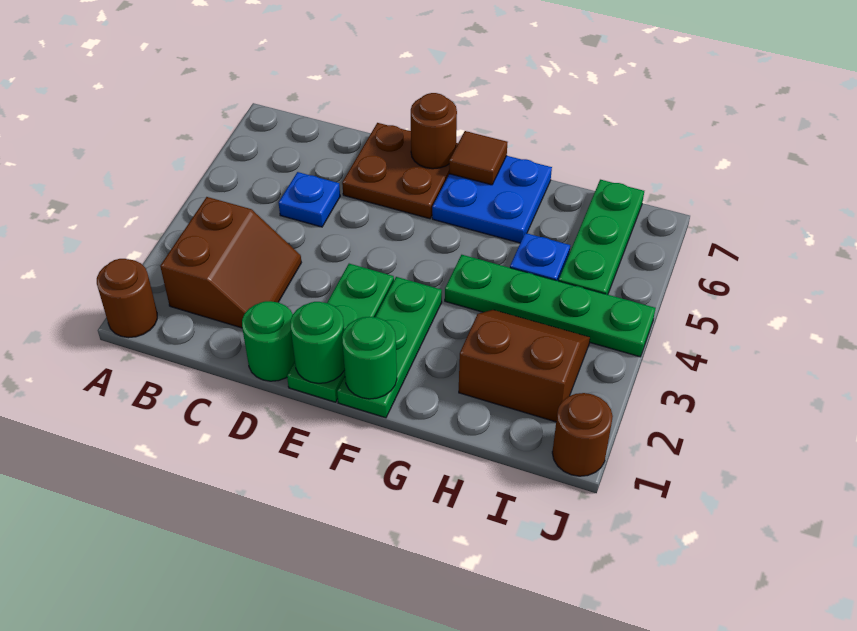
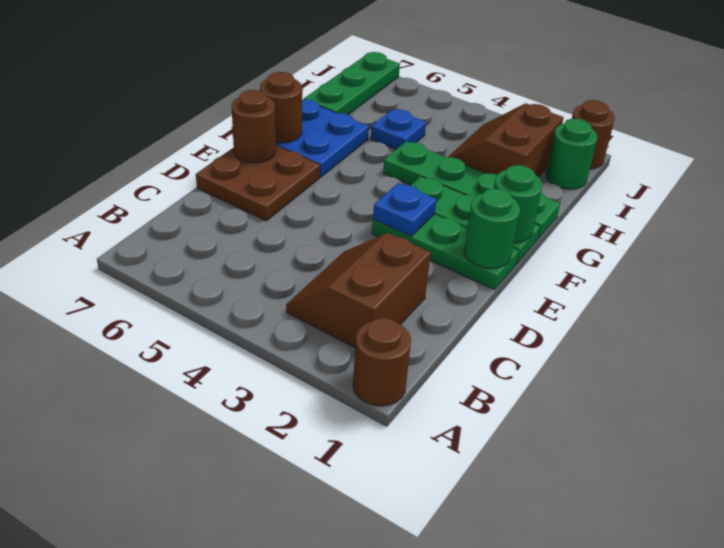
brown slope B2:C3 level 1 top B -> brown slope B2:C3 level 1 top 2
blue plate C5 level 1 -> blue plate E3 level 2
green round brick D1 level 1 -> green round brick I1 level 1
brown tile F7 level 2 -> brown round brick F7 level 2
green plate G4:J4 level 1 -> green plate G1:G4 level 1
green plate I5:I7 level 1 -> green plate H7:J7 level 1

